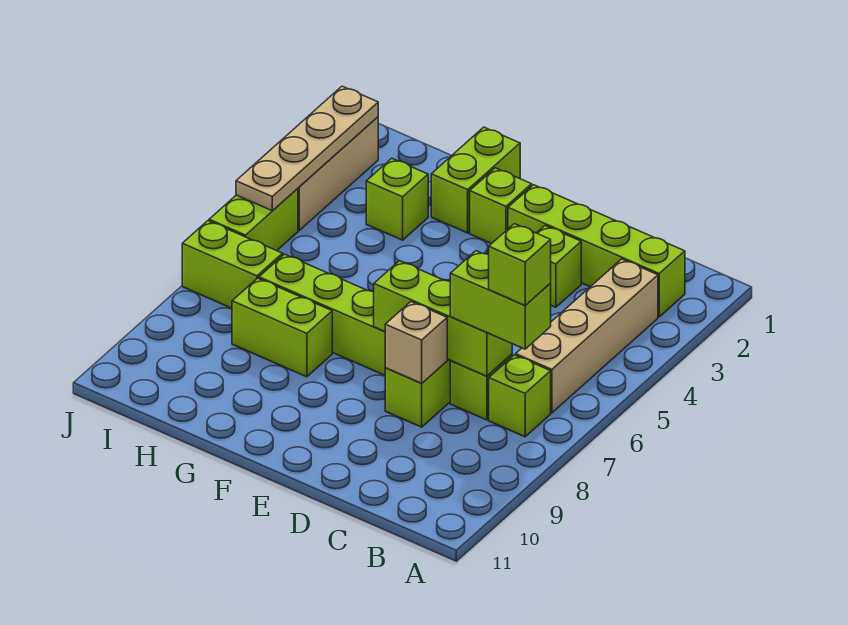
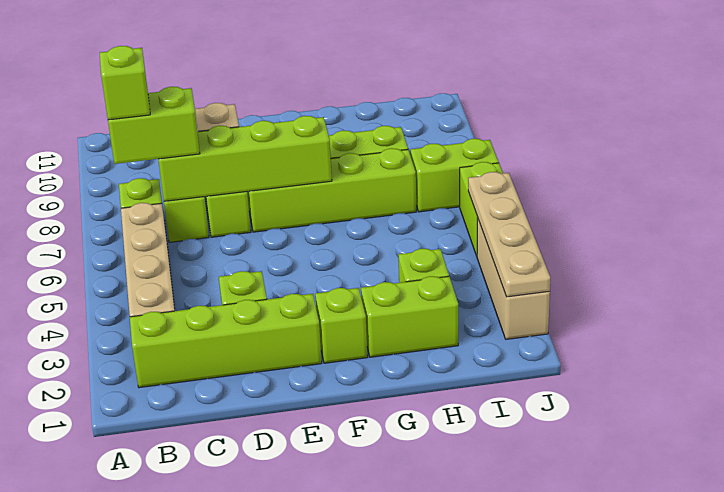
lime brick C7:E7 level 2 -> lime brick C7:F7 level 2
lime brick G1:G2 level 1 -> lime brick G2:H2 level 1

